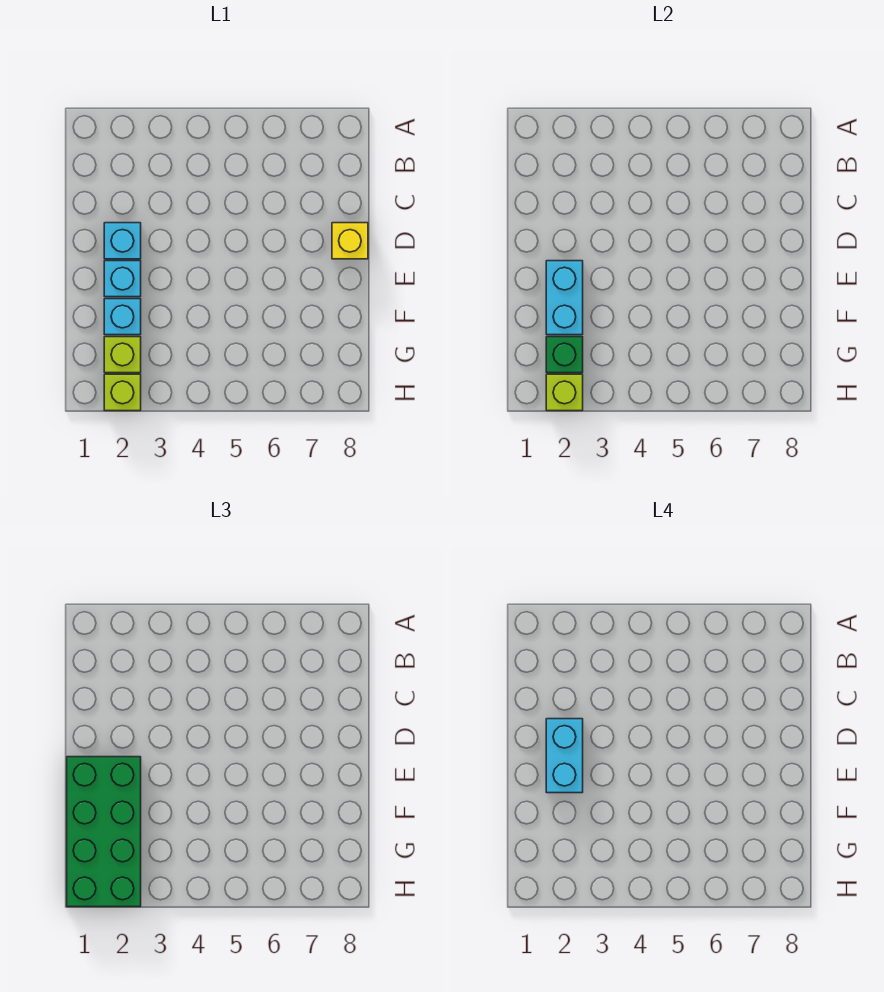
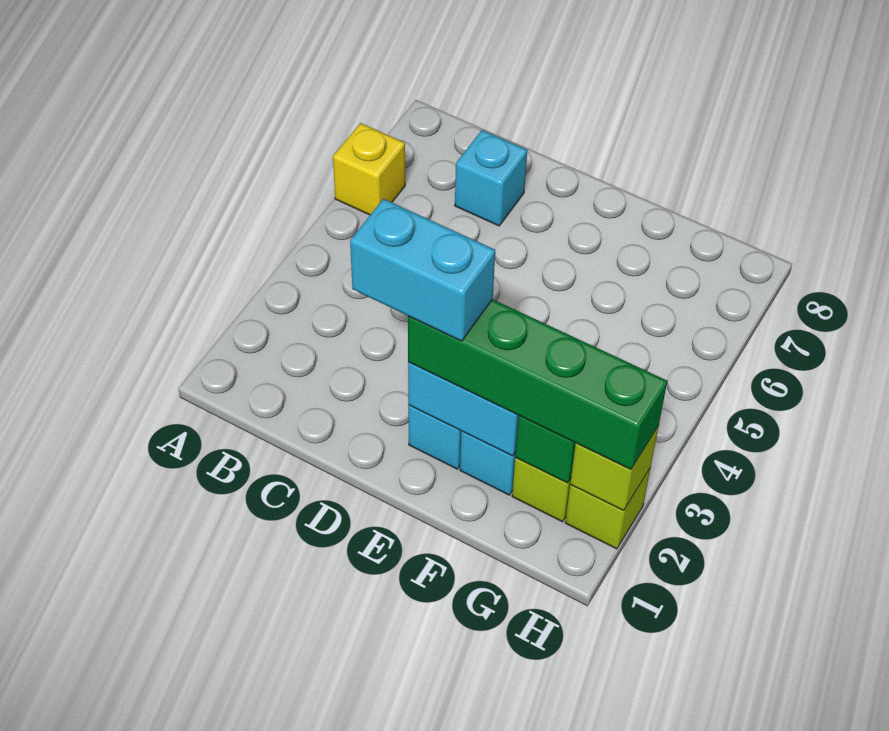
cyan brick D2 level 1 -> cyan brick C7 level 1
yellow brick D8 level 1 -> yellow brick A6 level 1
green brick E1:H2 level 3 -> green brick E2:H2 level 3

